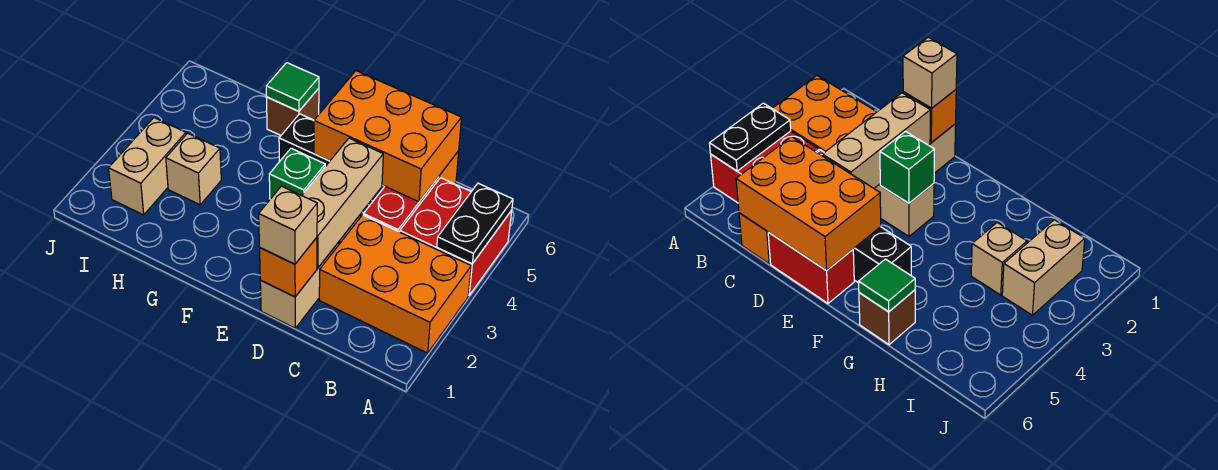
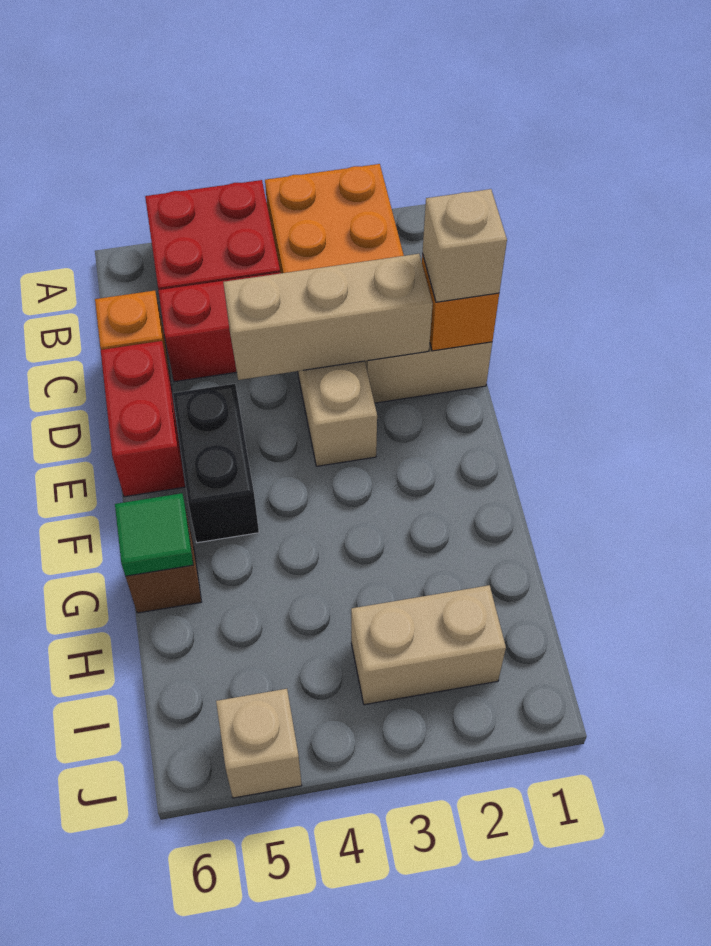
black plate A4:A5 level 2 -> none
orange brick C5:E6 level 2 -> none
green brick E3 level 2 -> none
tan brick H3 level 1 -> tan brick J5 level 1

